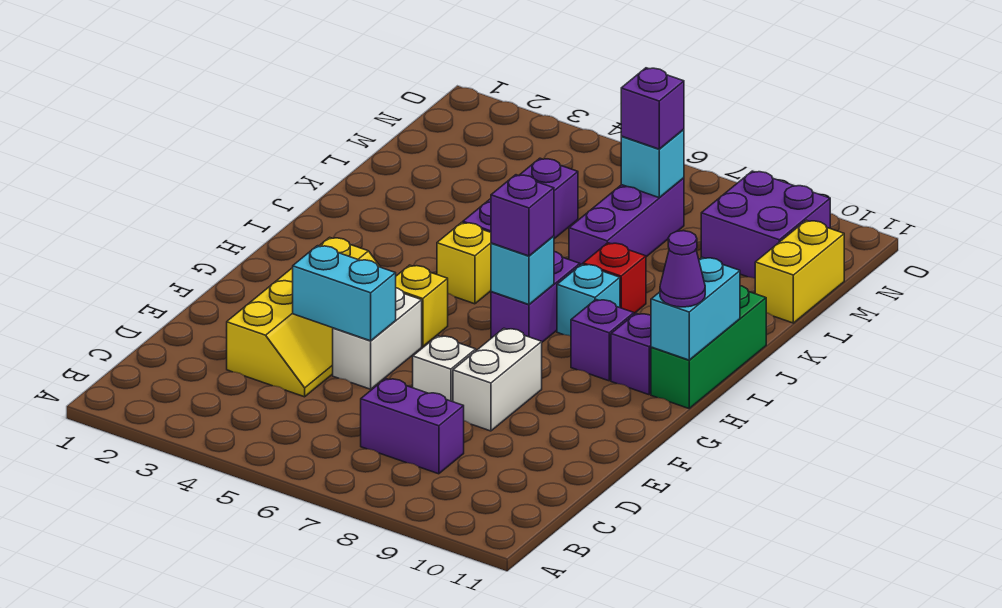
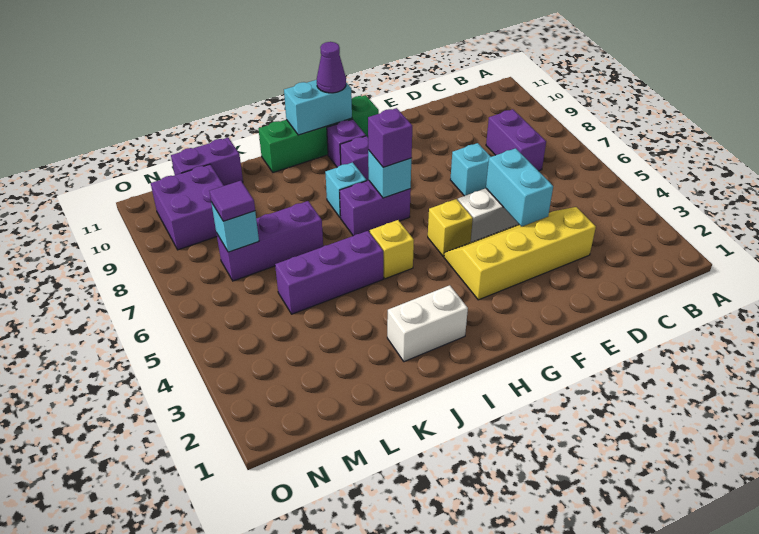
white brick E7 level 1 -> cyan brick E7 level 1
white brick E8:F8 level 1 -> white brick I2:J2 level 1
green brick H11:J11 level 1 -> green brick G11:J11 level 1
red brick J8 level 1 -> none
yellow brick L11:M11 level 1 -> purple brick L11:M11 level 1
purple brick M7 level 3 -> purple tile M7 level 3

